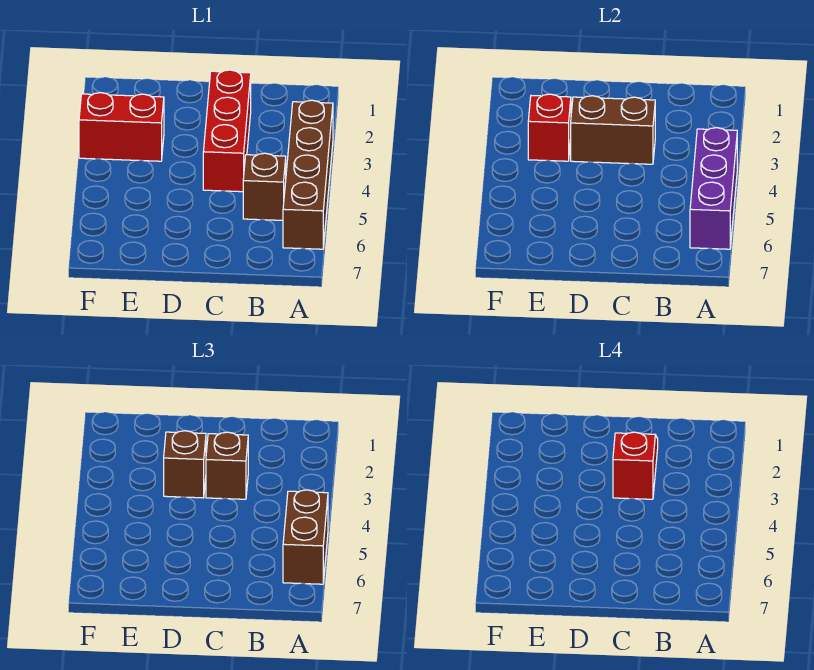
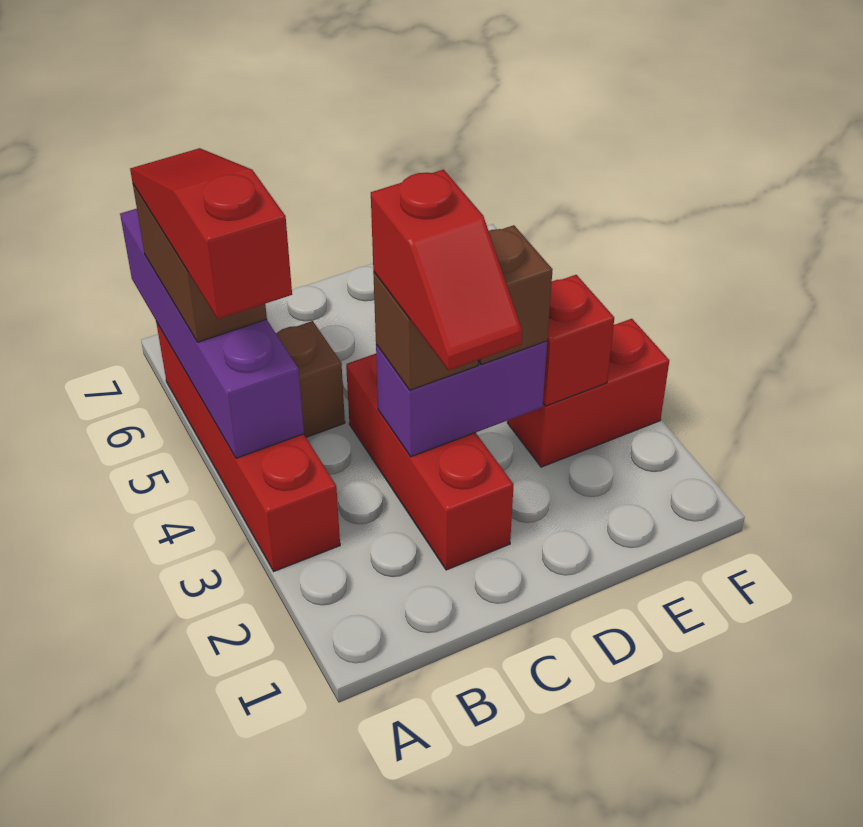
brown brick A3:A6 level 1 -> red brick A3:A6 level 1
purple brick A4:A6 level 2 -> purple brick A4:A7 level 2
none -> red slope A4:A6 level 4 top 4
brown brick C3:D3 level 2 -> purple brick C3:D3 level 2

